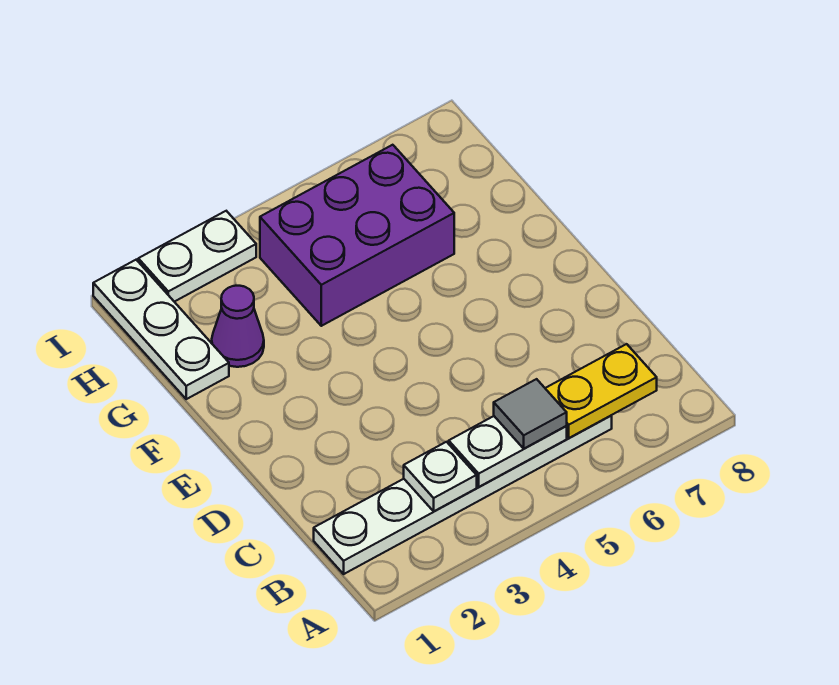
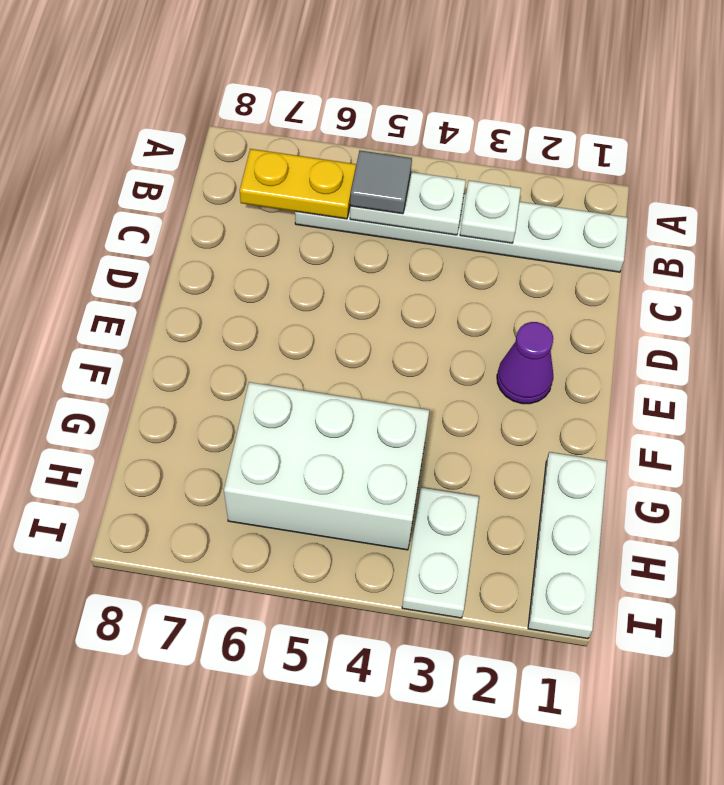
purple cone G2 level 1 -> purple cone E2 level 1
purple brick G4:H6 level 1 -> white brick G4:H6 level 1
white plate I2:I3 level 1 -> white plate H3:I3 level 1

